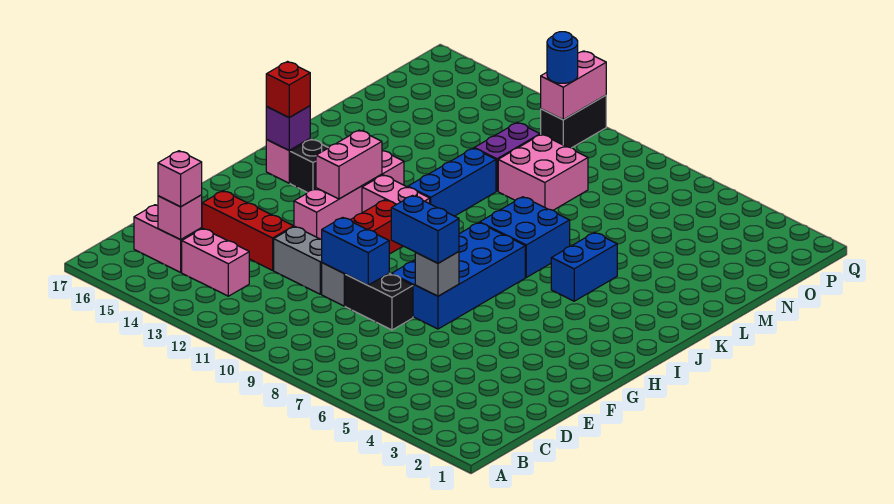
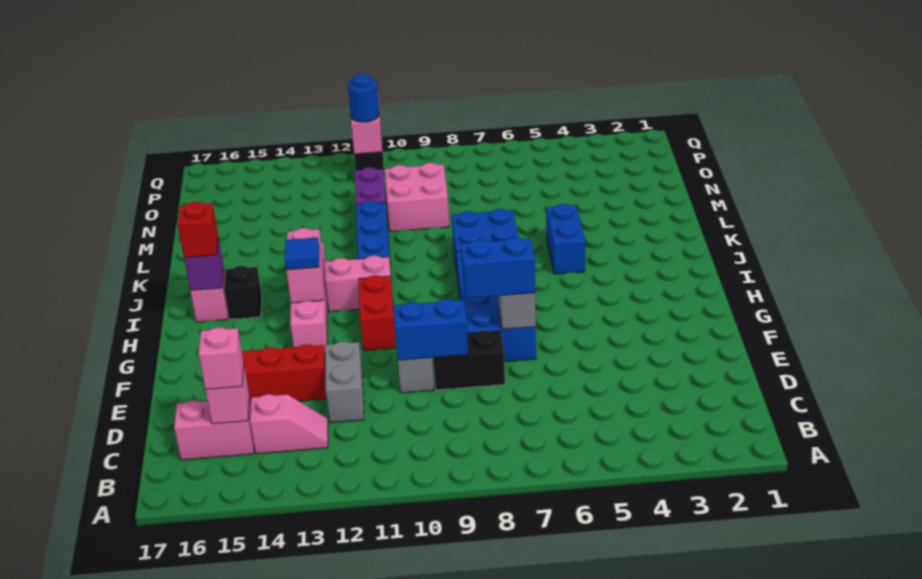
pink brick C13:C14 level 1 -> pink slope C13:C14 level 1 top 14
grey brick E11:E12 level 1 -> grey brick D12:E12 level 1
none -> blue tile H13 level 3

